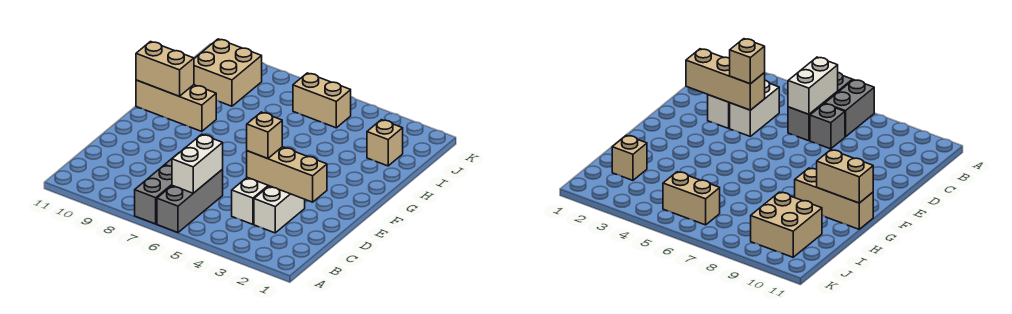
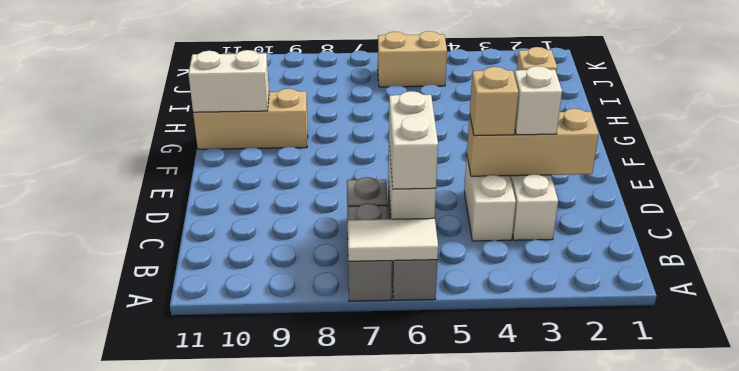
none -> white tile A6:A7 level 2
none -> white brick B6:C6 level 3
none -> white brick D3 level 3
tan brick G10:G11 level 2 -> white brick G10:G11 level 2
tan brick I9:J10 level 1 -> none

